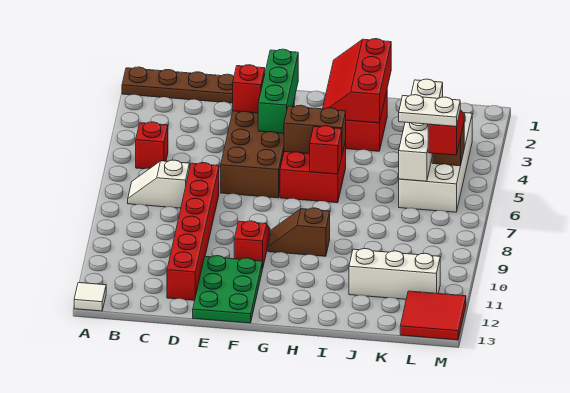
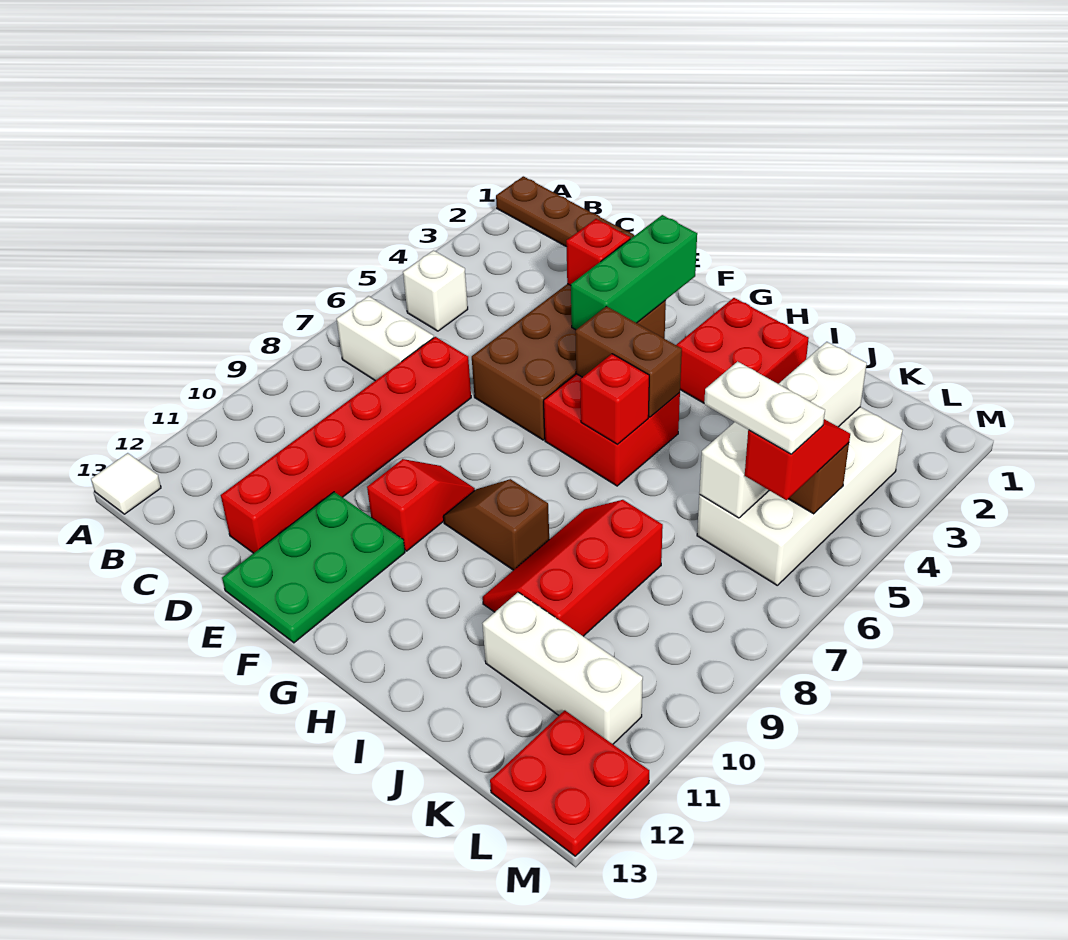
red brick B5 level 1 -> white brick B5 level 1
white slope B7:C7 level 1 top C -> white brick B7:C7 level 1
red slope H1:I3 level 2 top I -> red slope I8:J10 level 1 top J
red tile L12:M13 level 1 -> red plate L12:M13 level 1

